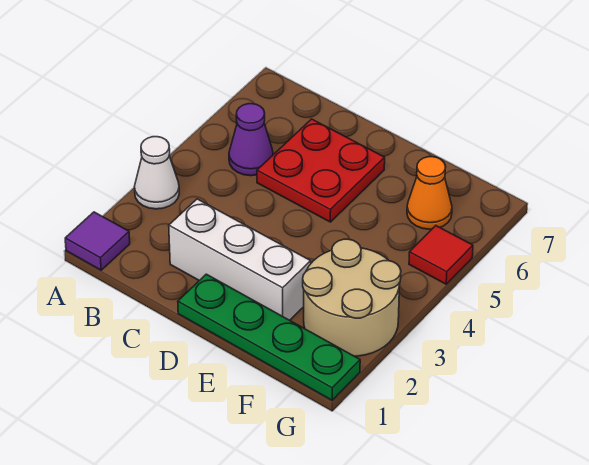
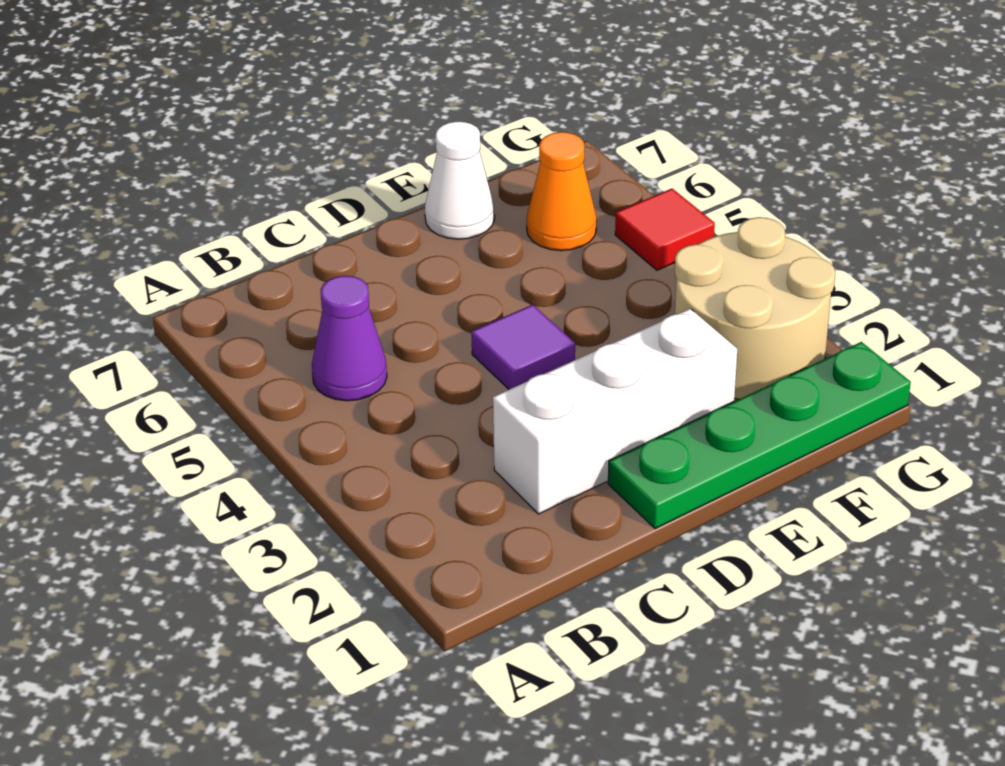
purple tile A1 level 1 -> purple tile D4 level 1
white cone A3 level 1 -> white cone E7 level 1
red plate C5:D6 level 1 -> none

